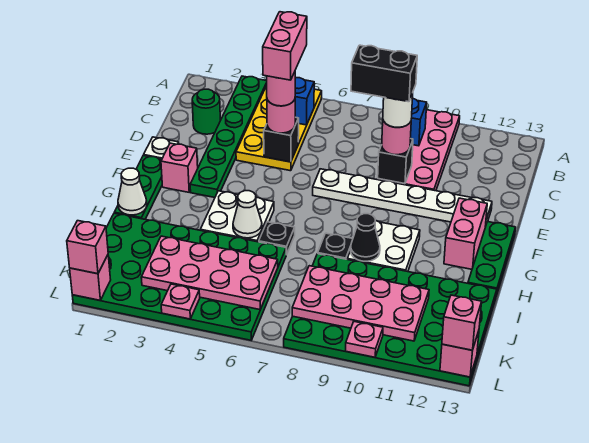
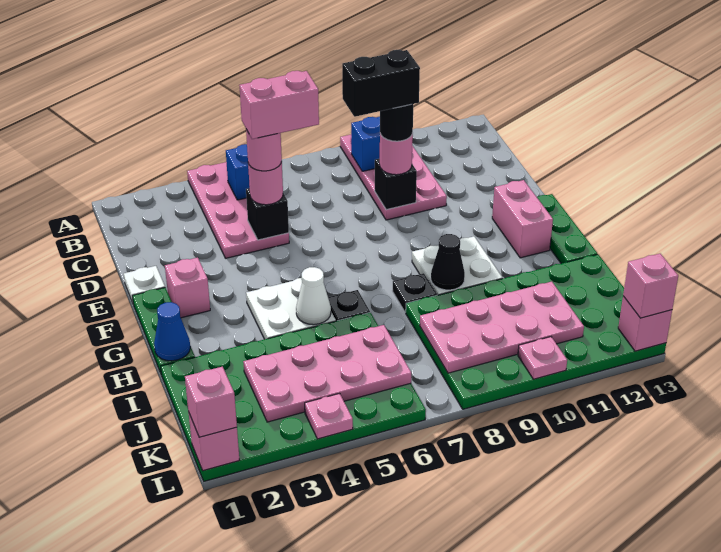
green plate A3:F3 level 1 -> none
yellow plate A4:D5 level 1 -> pink plate A4:D5 level 1
green round brick C2 level 1 -> none
pink brick C5:D5 level 5 -> pink brick D5:D6 level 5
white round brick D9 level 4 -> black round brick D9 level 4
white plate E7:E12 level 1 -> none
white cone H1 level 2 -> blue cone H1 level 2

